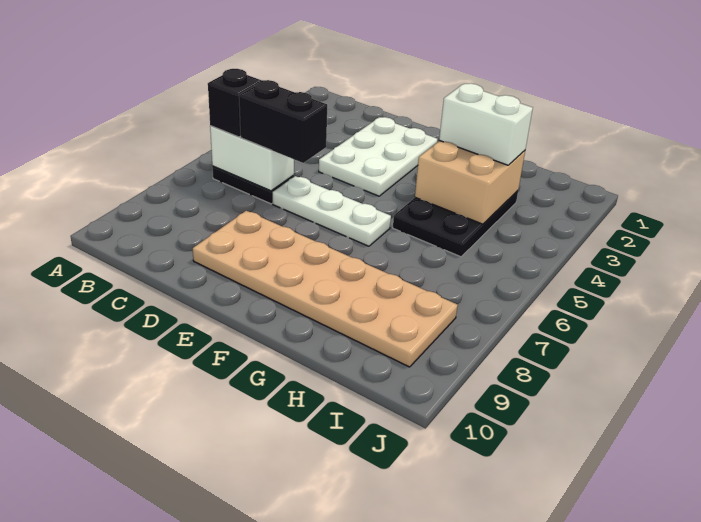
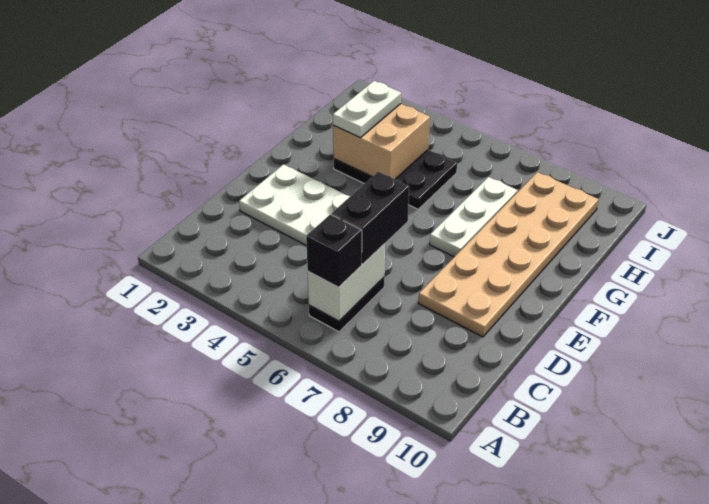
white plate D6:F6 level 1 -> white plate F7:H7 level 1
white brick G3:H3 level 3 -> white plate G3:H3 level 3

